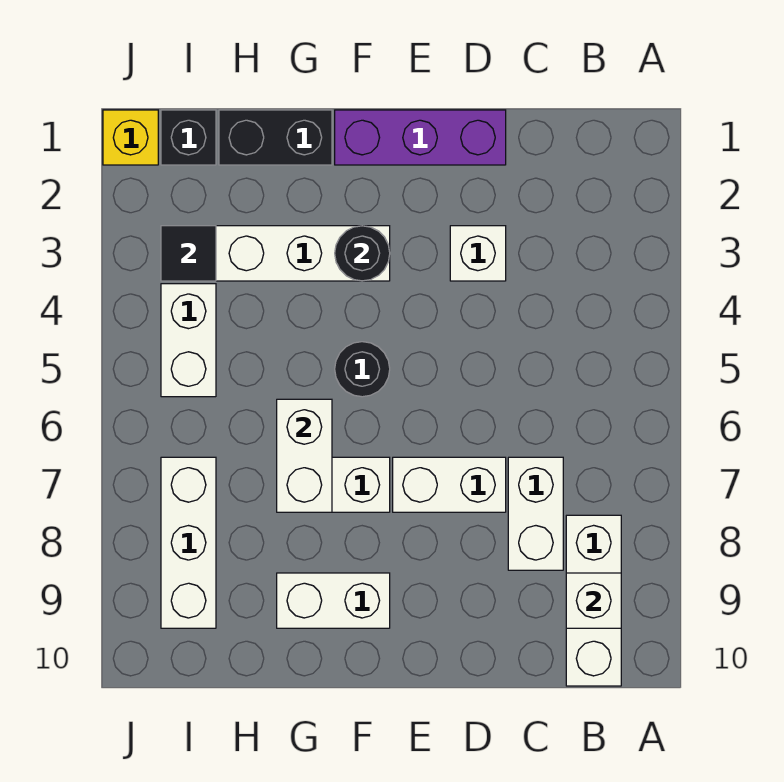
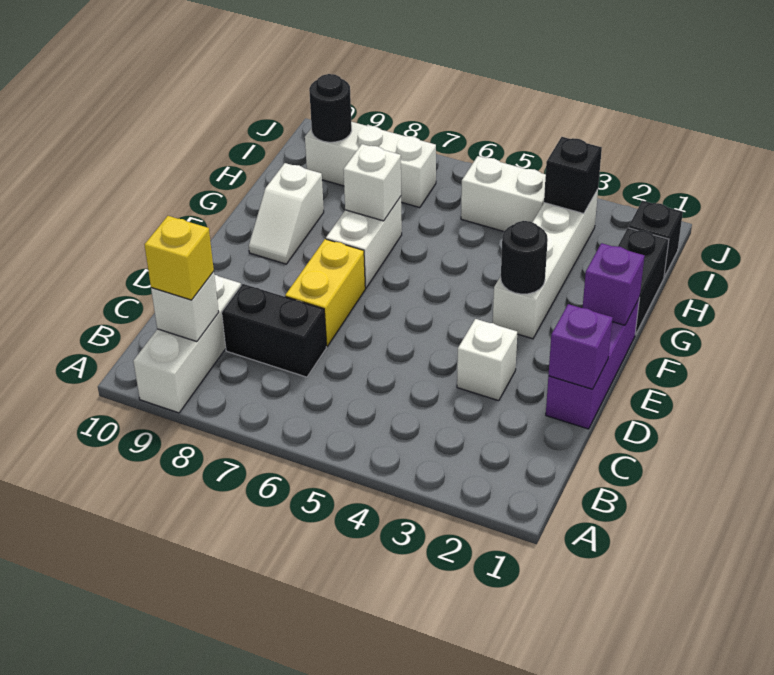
white brick B8:B10 level 1 -> white brick A9:C9 level 1
white brick C7:C8 level 1 -> black brick C7:C8 level 1
none -> purple brick D1 level 2
white brick D7:E7 level 1 -> yellow brick D7:E7 level 1
none -> purple brick F1 level 2
black round brick F5 level 1 -> black round brick I9 level 2
white brick F9:G9 level 1 -> white slope F9:G9 level 1 top G
white brick G6:G7 level 2 -> white brick G7 level 2
black tile I3 level 2 -> black brick I3 level 2
yellow brick J1 level 1 -> yellow brick B9 level 3

